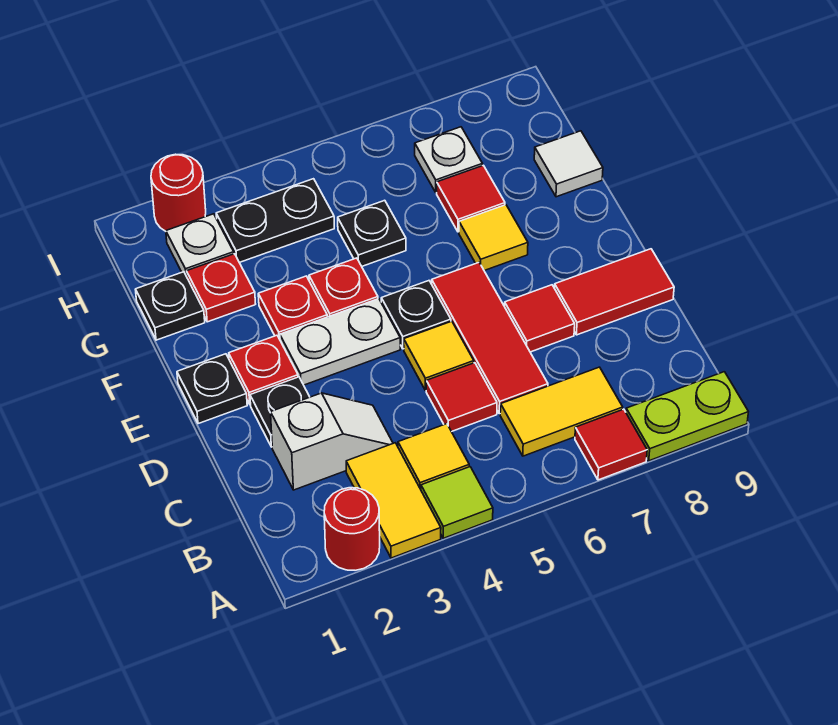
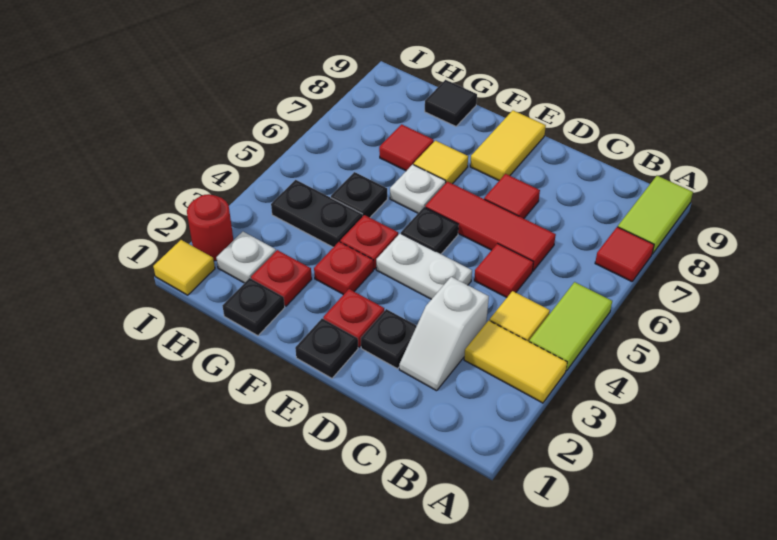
red round brick A2 level 1 -> none
lime tile A4 level 1 -> lime tile A4:A5 level 1
lime plate A8:A9 level 1 -> lime tile A8:A9 level 1
yellow tile B6:B7 level 1 -> yellow tile E8:E9 level 1
white slope C2:C3 level 1 top 2 -> white slope C2:C3 level 1 top 3
yellow tile D5 level 1 -> yellow tile I1 level 1
red tile D8:D9 level 1 -> none
white plate E3:E4 level 1 -> white plate D4:E4 level 1
white tile G9 level 1 -> black tile G9 level 1
black plate H3:H4 level 1 -> black plate G4:H4 level 1
white plate H7 level 1 -> white plate F6 level 1

